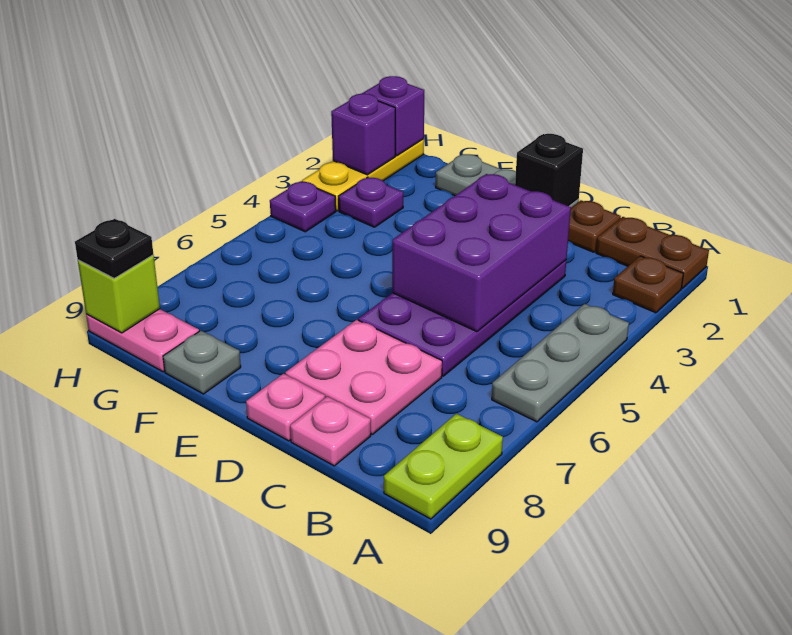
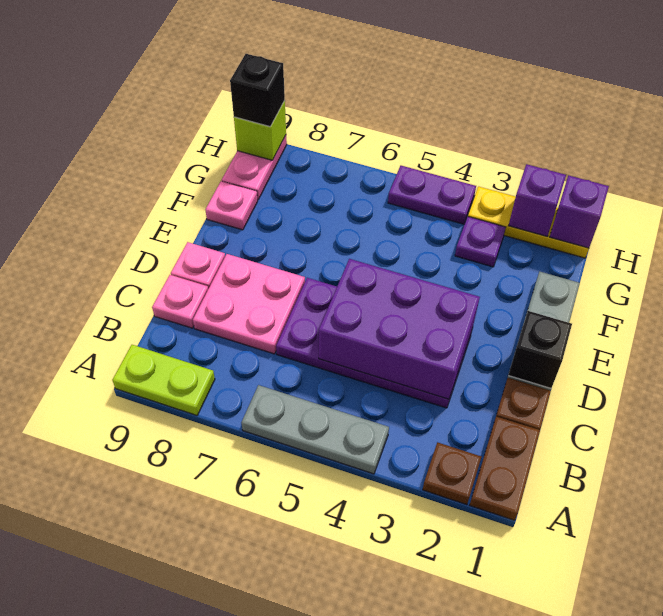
grey plate F9 level 1 -> pink plate F9 level 1
purple plate H4 level 1 -> purple plate H4:H5 level 1
black plate H9 level 3 -> black brick H9 level 3

